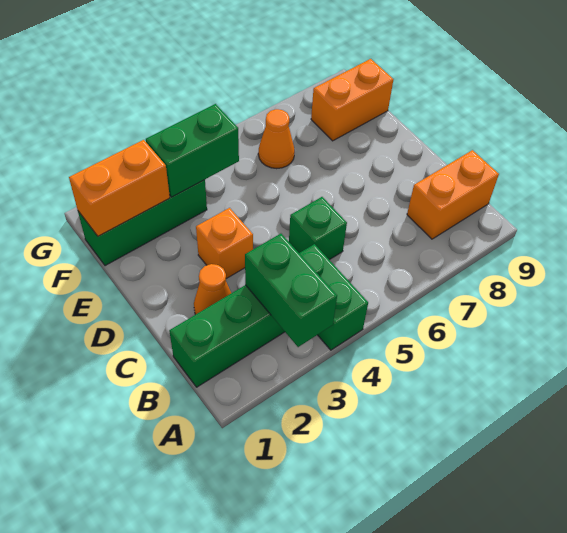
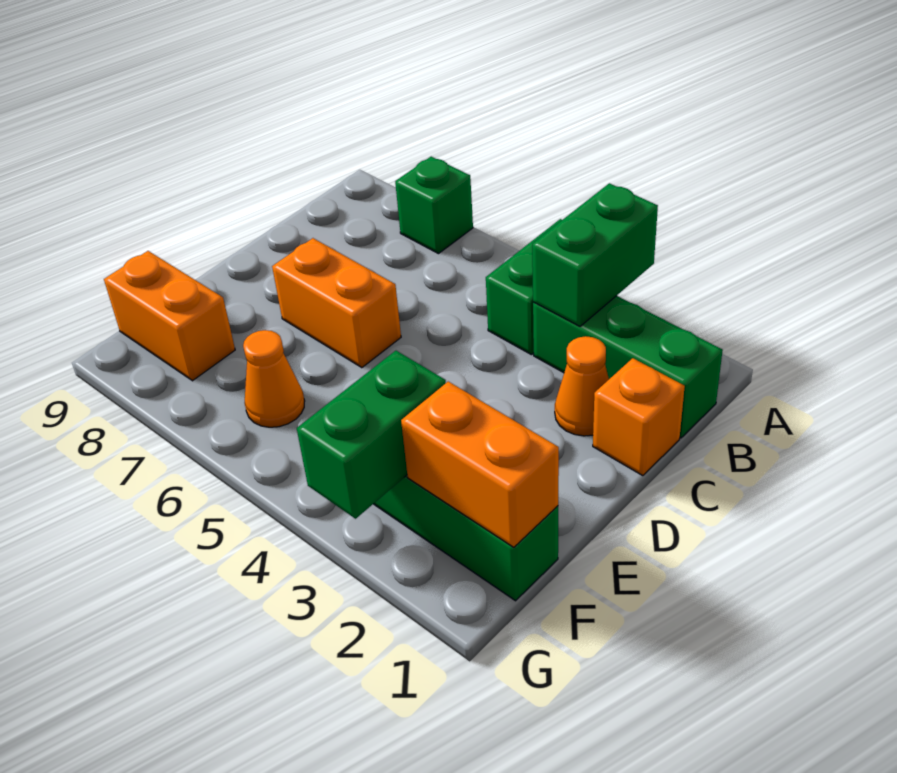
orange brick B8:B9 level 1 -> orange brick D6:D7 level 1
green brick C5 level 1 -> green brick A7 level 1
orange brick D3 level 1 -> orange brick C1 level 1
green brick F3:F4 level 2 -> green brick F3:G3 level 2

